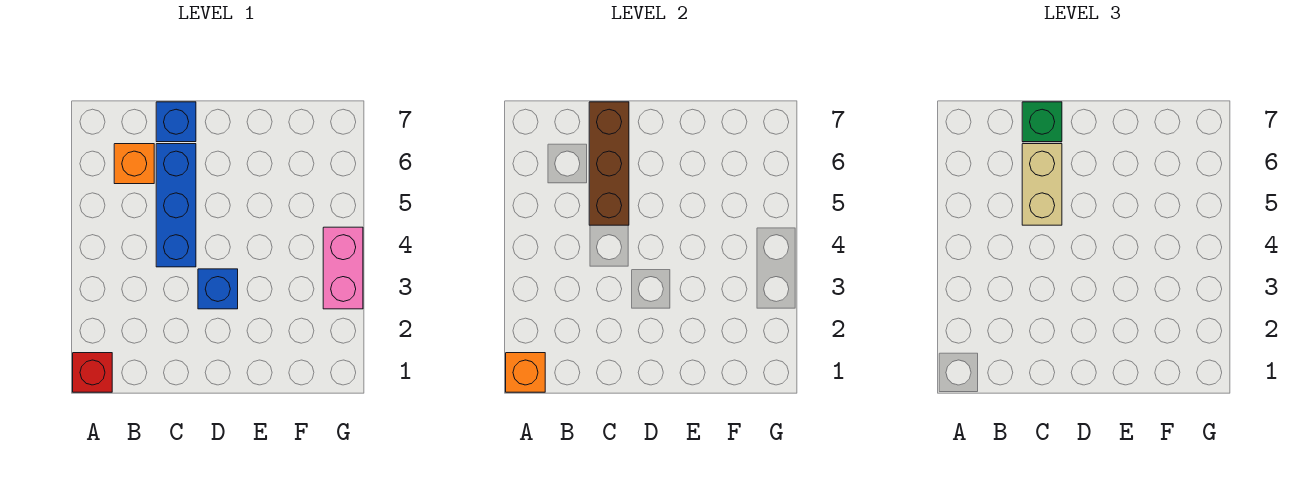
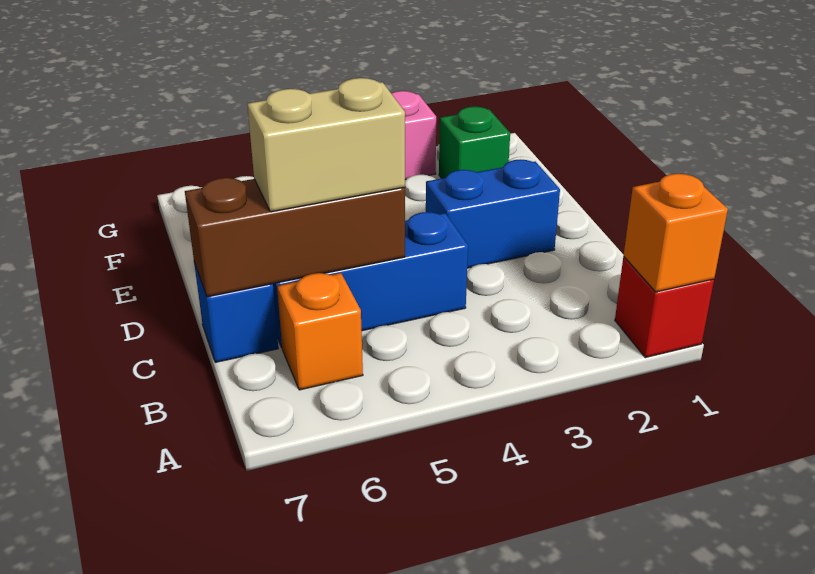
green brick C7 level 3 -> green brick F2 level 1
blue brick D3 level 1 -> blue brick D2:D3 level 1

